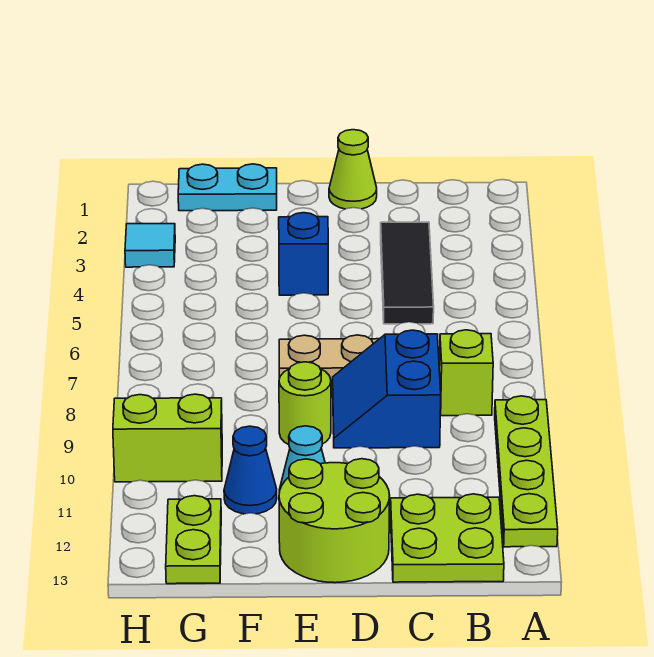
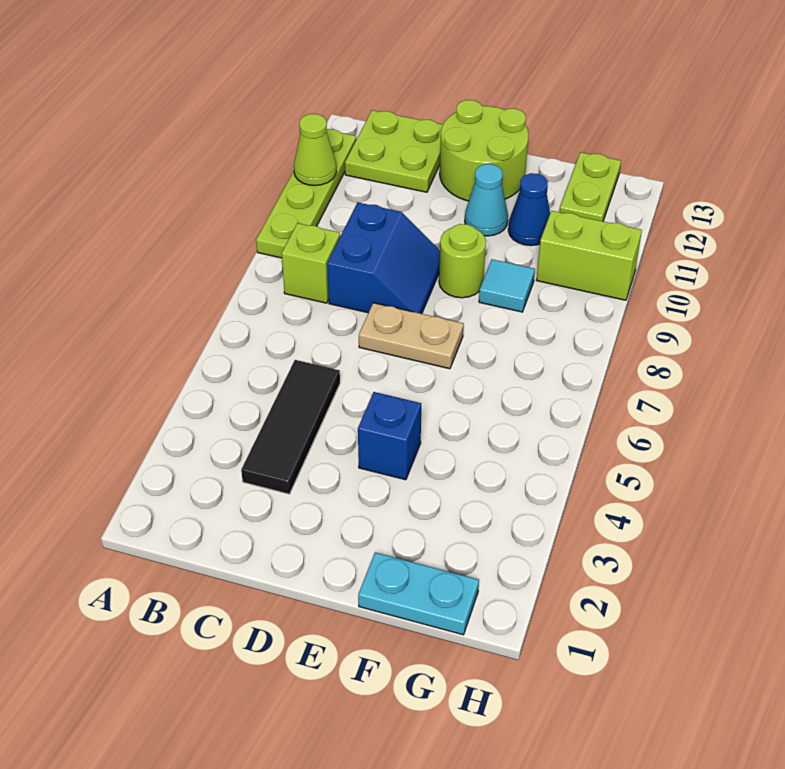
lime cone D1 level 1 -> lime cone A11 level 2
cyan tile H3 level 1 -> cyan tile F9 level 1

